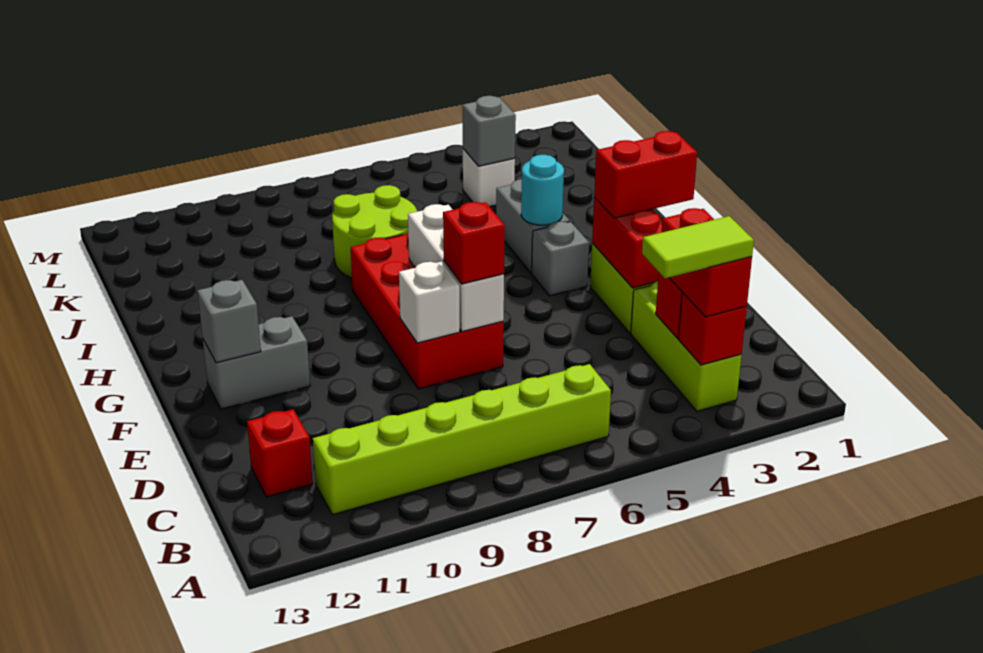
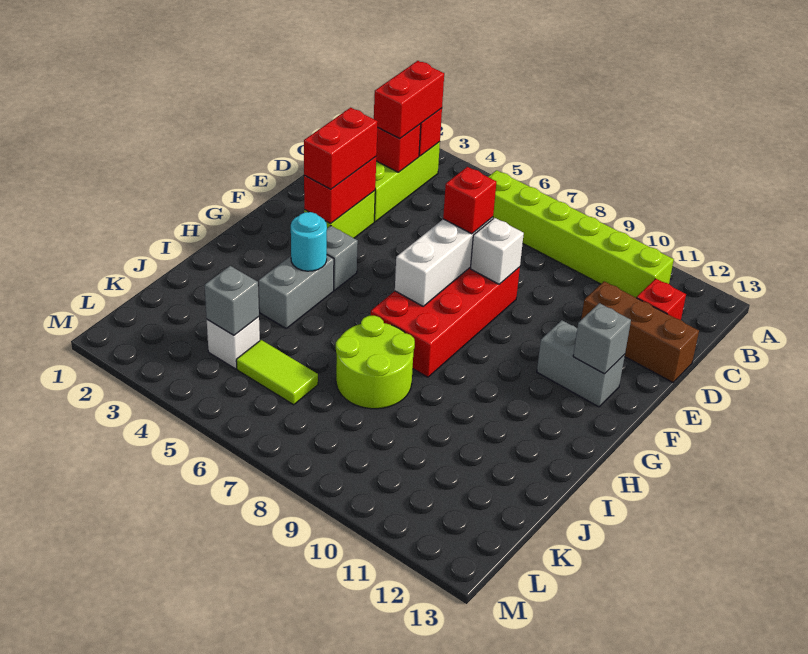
lime tile B3:B4 level 4 -> lime tile K5:K6 level 1
none -> brown brick D11:D13 level 1
red brick F2:F3 level 3 -> red brick E3:F3 level 3

